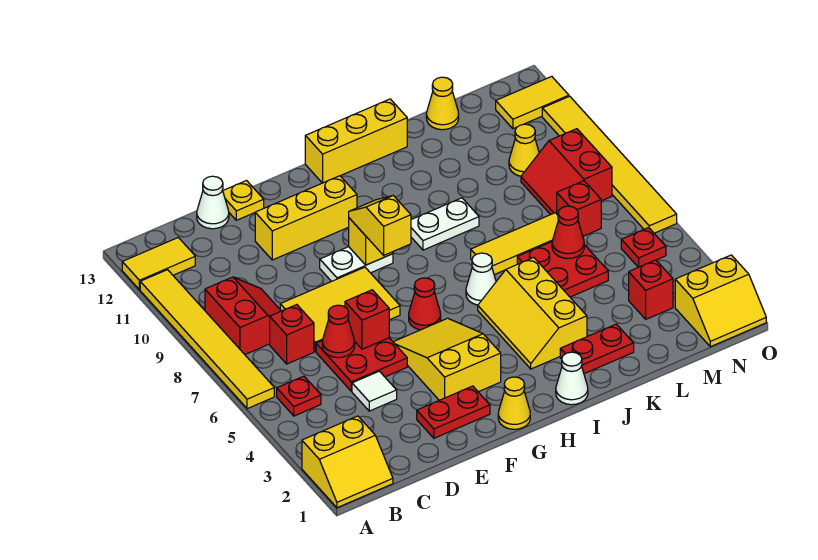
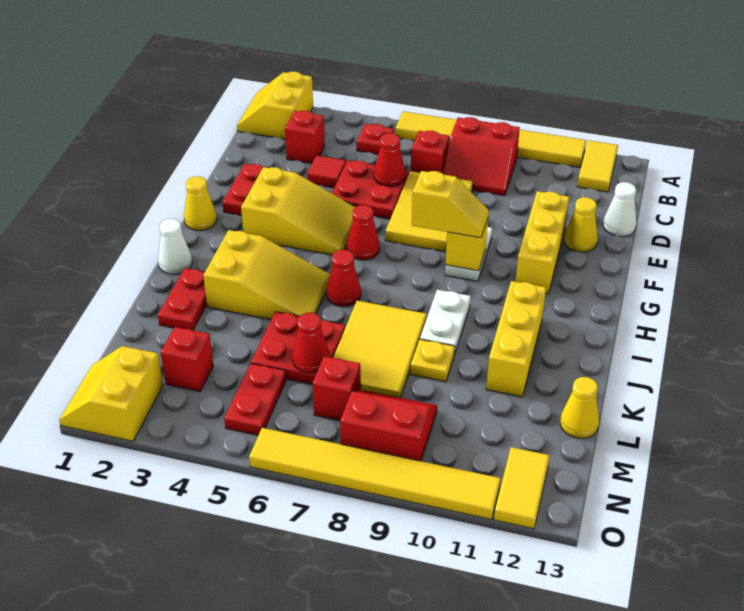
white tile D4 level 1 -> red tile D4 level 1
red brick E6 level 2 -> red brick C3 level 1
yellow plate E13 level 1 -> yellow plate K9 level 1
yellow brick H13:J13 level 1 -> yellow brick I11:K11 level 1
yellow slope I3:J5 level 1 top J -> yellow slope I3:J5 level 1 top 3
white cone I6 level 1 -> red cone I6 level 1
yellow tile J7:L7 level 1 -> yellow tile J7:L8 level 1
yellow cone M10 level 1 -> yellow cone E12 level 1
red plate N5 level 1 -> red plate M5:N5 level 1

